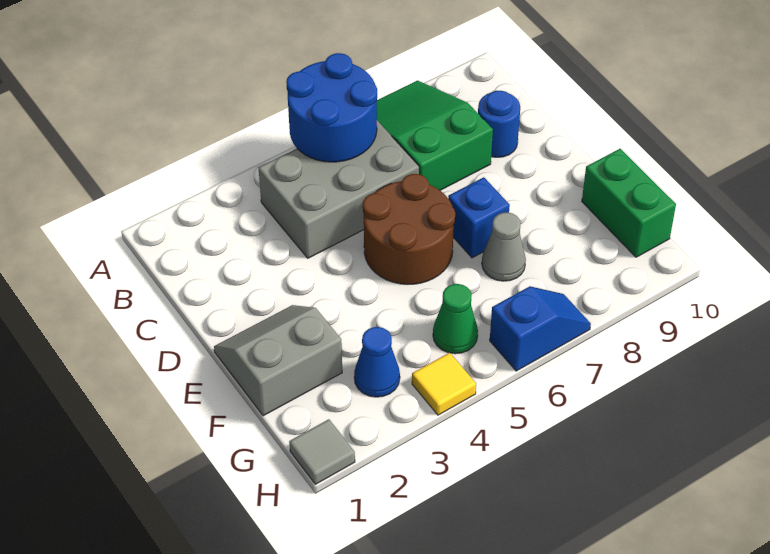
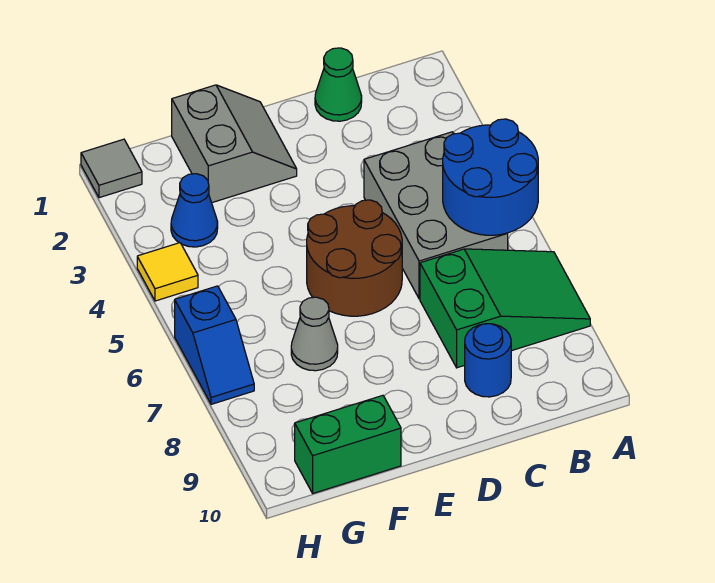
blue brick E7 level 1 -> none
green cone G5 level 1 -> green cone C1 level 1

